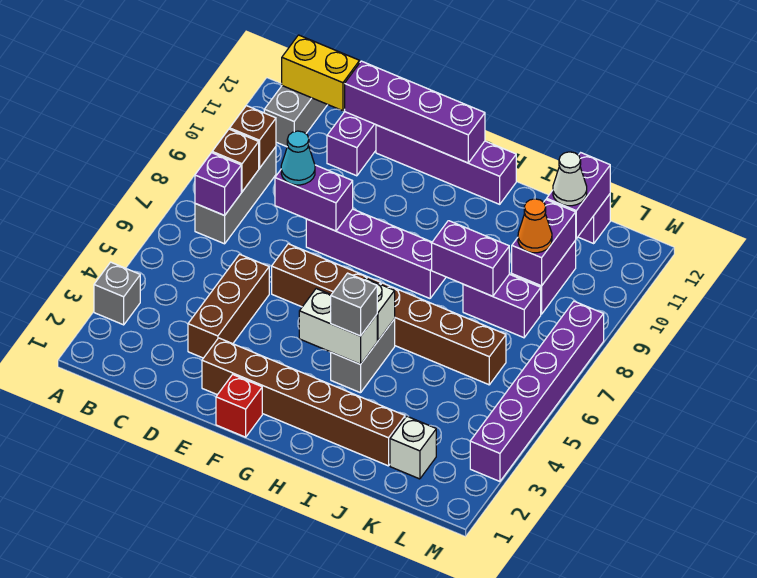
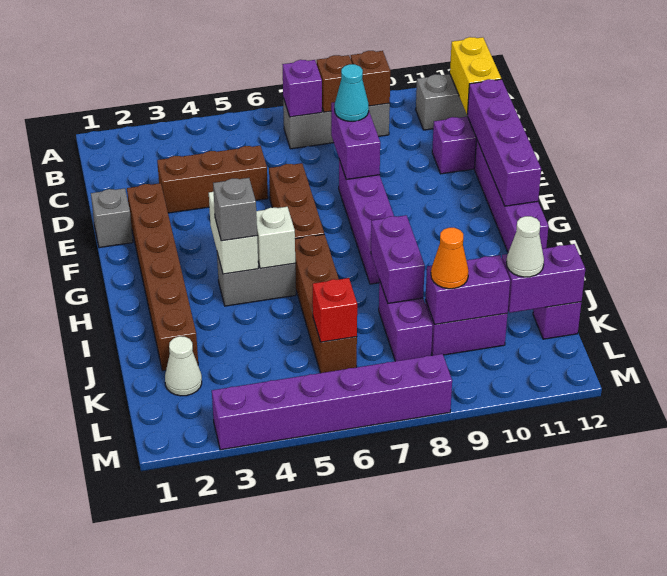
grey brick A3 level 1 -> grey brick E1 level 1
red brick F1 level 1 -> red brick K6 level 2
white brick K2 level 1 -> white cone K2 level 1

